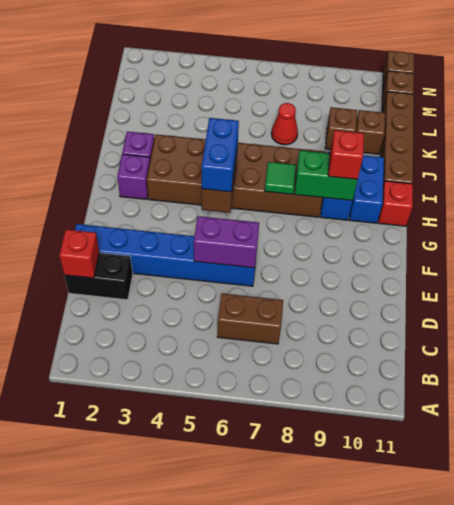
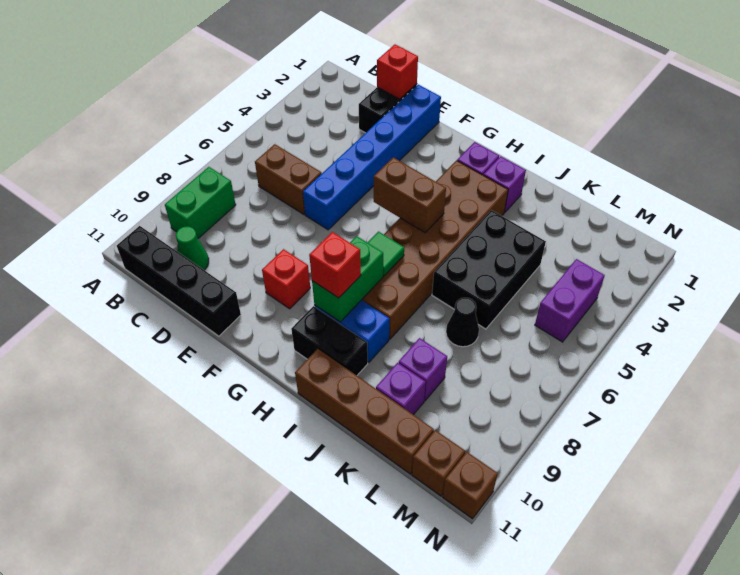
none -> green brick B8:B9 level 1
none -> black brick B11:E11 level 1
brown brick C6:C7 level 1 -> brown brick C6:D6 level 1
none -> green cone C10 level 1
purple brick E5:E6 level 2 -> purple brick M4:M5 level 1
blue brick G5:H5 level 3 -> none
blue brick H10:I10 level 1 -> black brick H10:I10 level 1
red brick H11 level 1 -> red brick F9 level 1
none -> black brick J4:K6 level 1
red cone K7 level 1 -> black cone K7 level 1
brown brick K9 level 1 -> purple brick K9 level 1
brown brick K10 level 1 -> purple brick K10 level 1

